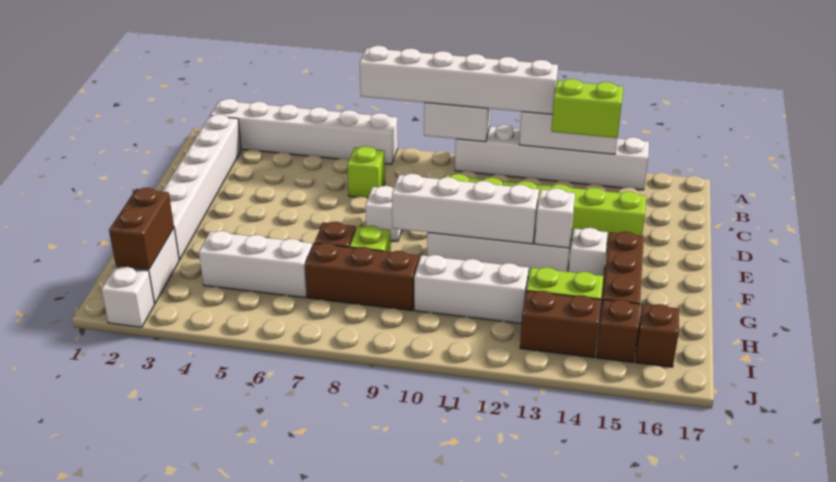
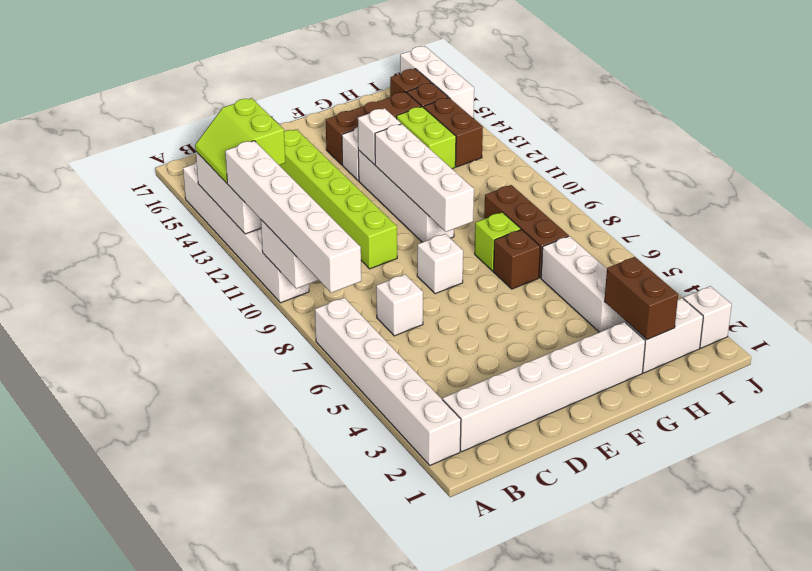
lime brick C7 level 1 -> white brick C7 level 1
brown brick H2:I2 level 2 -> brown brick H2:H3 level 2
white brick H10:H12 level 1 -> white brick J15:J17 level 1

